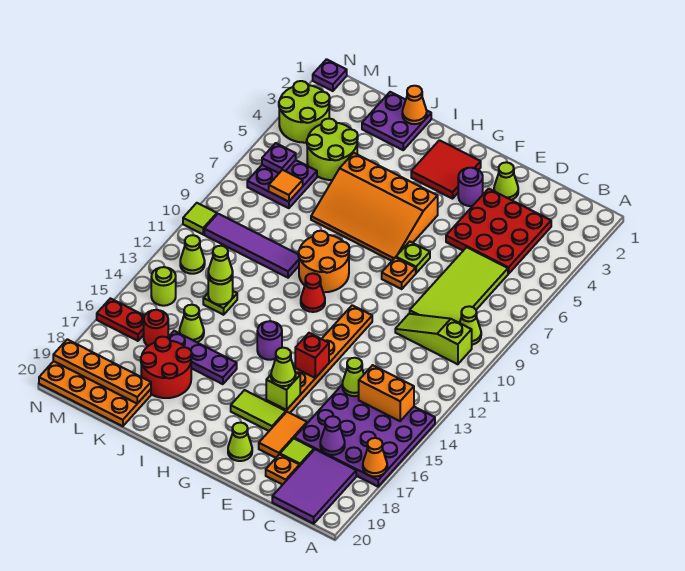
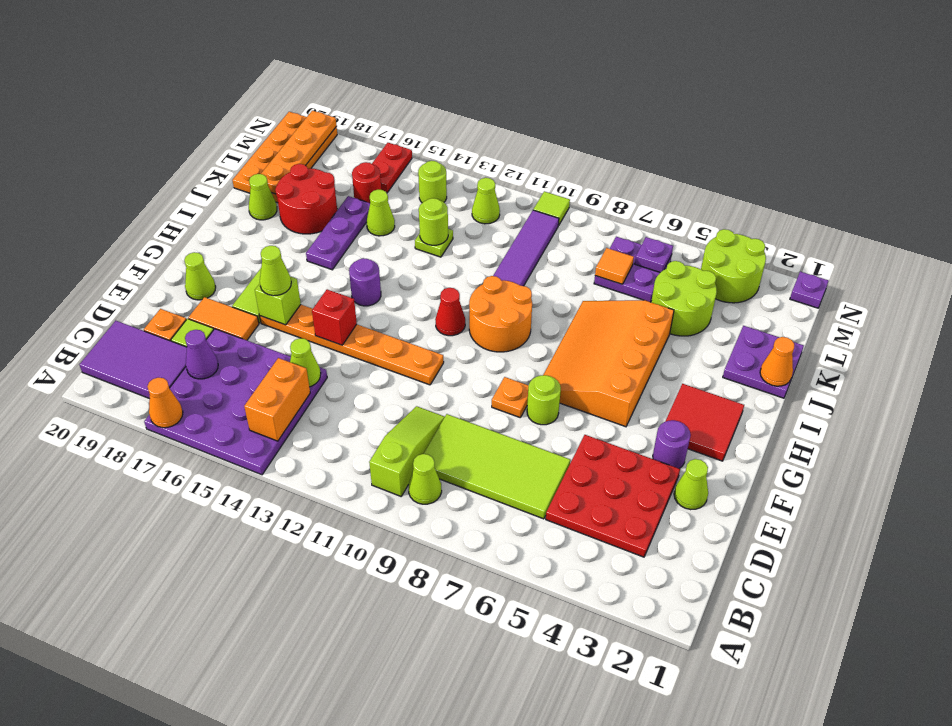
lime plate F7 level 1 -> lime round brick F7 level 1
lime cone K13 level 3 -> lime cone J19 level 1

